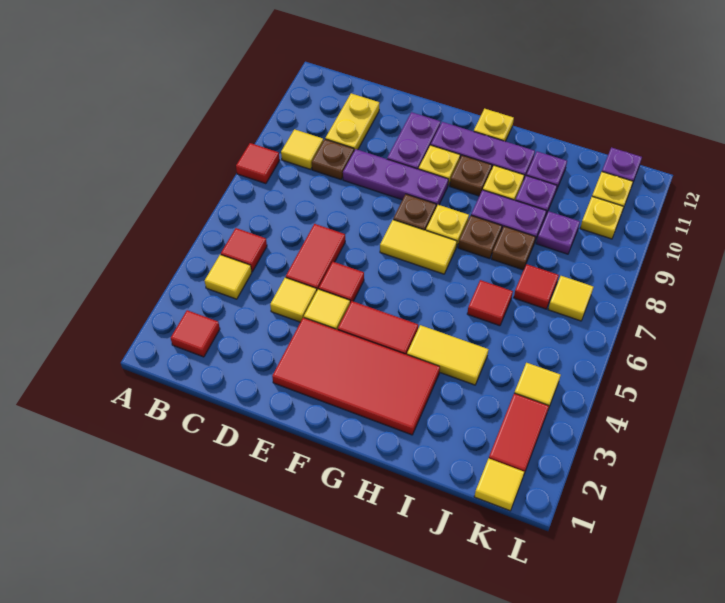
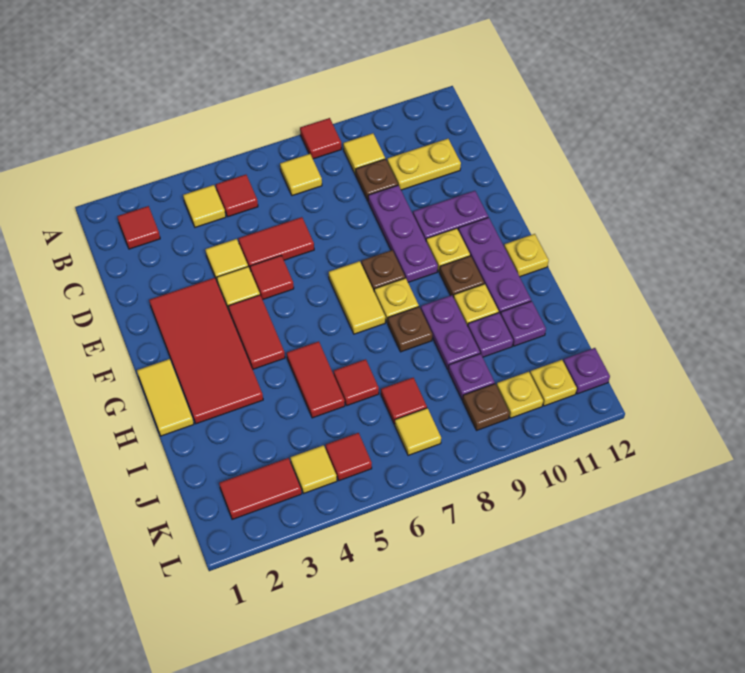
yellow tile H4:I4 level 1 -> yellow tile G1:H1 level 1
none -> red tile H5:I5 level 1
brown plate I8 level 1 -> brown plate K9 level 1
yellow tile K1 level 1 -> yellow tile B7 level 1
none -> red tile K5 level 1

